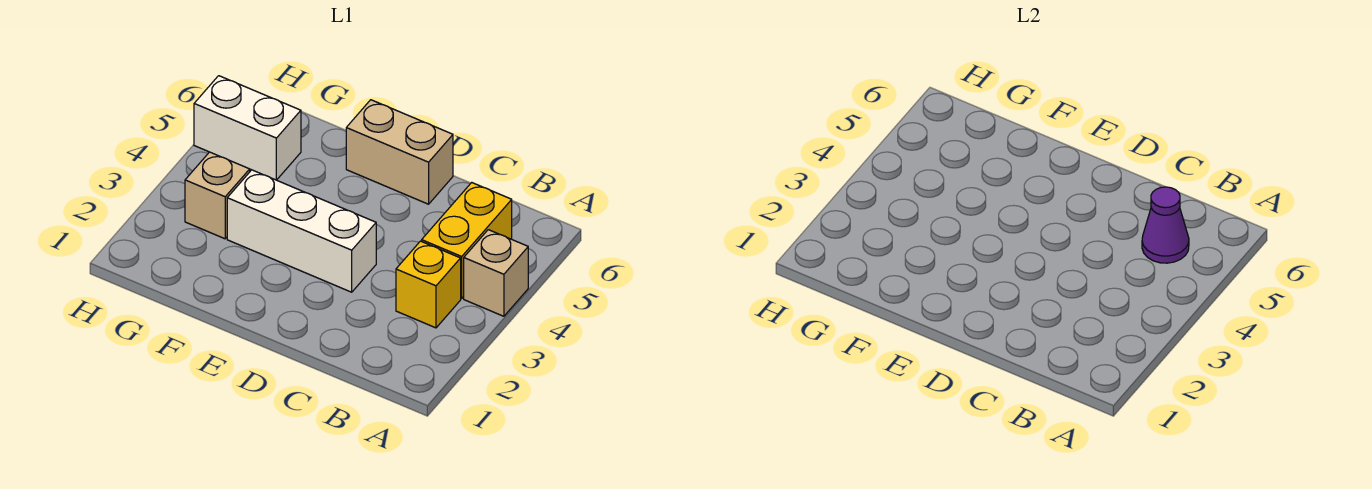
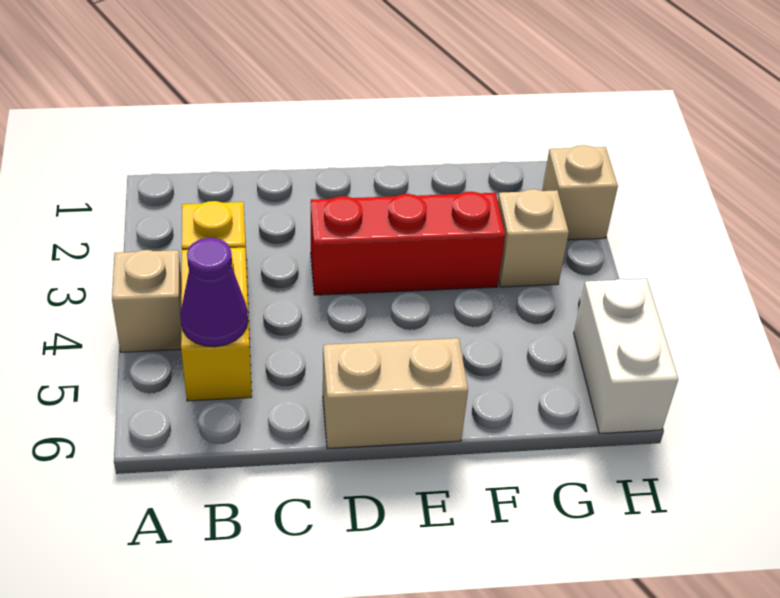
white brick D3:F3 level 1 -> red brick D3:F3 level 1
white brick G5:H5 level 1 -> white brick H5:H6 level 1
none -> tan brick H2 level 1

